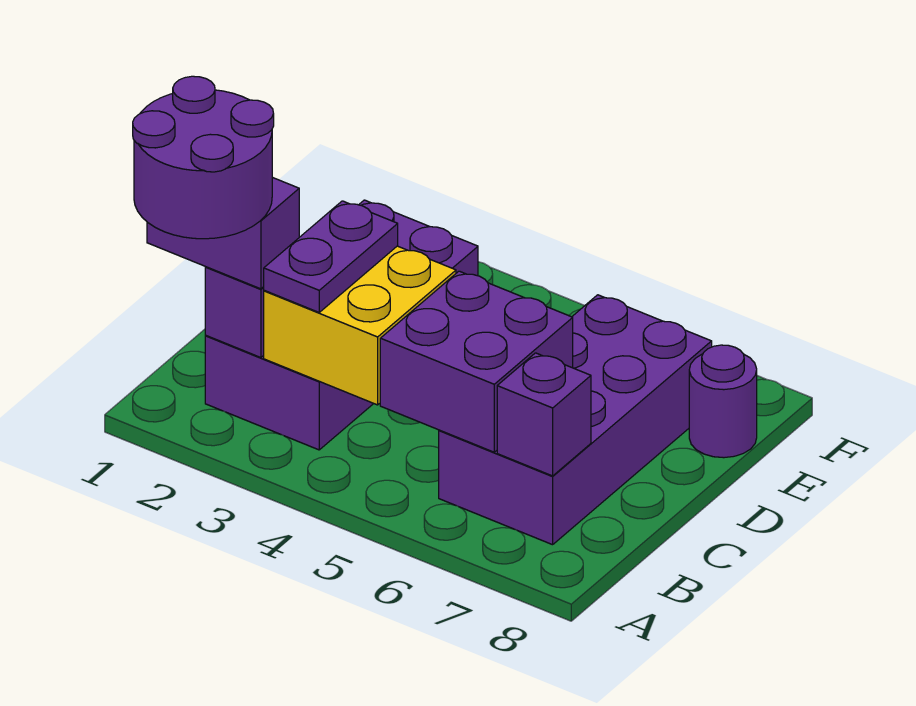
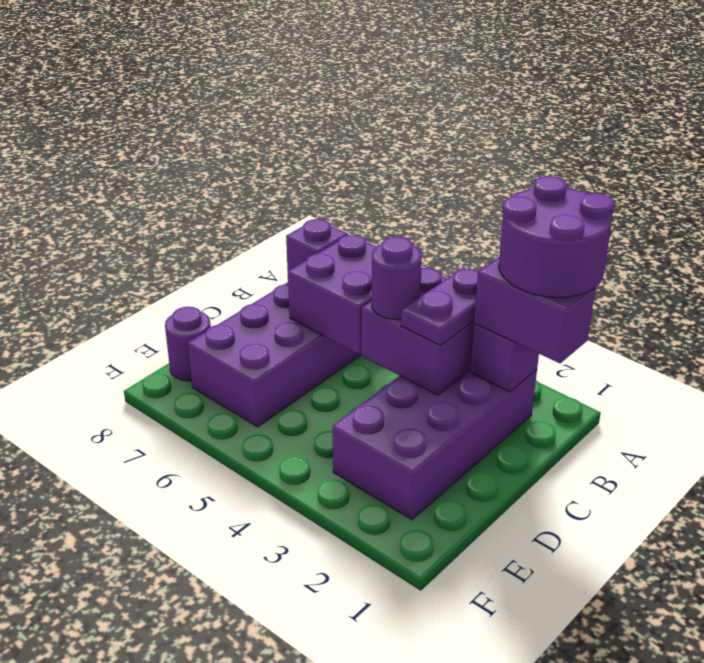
yellow brick B3:C4 level 2 -> purple brick B3:C4 level 2
none -> purple round brick C4 level 3

